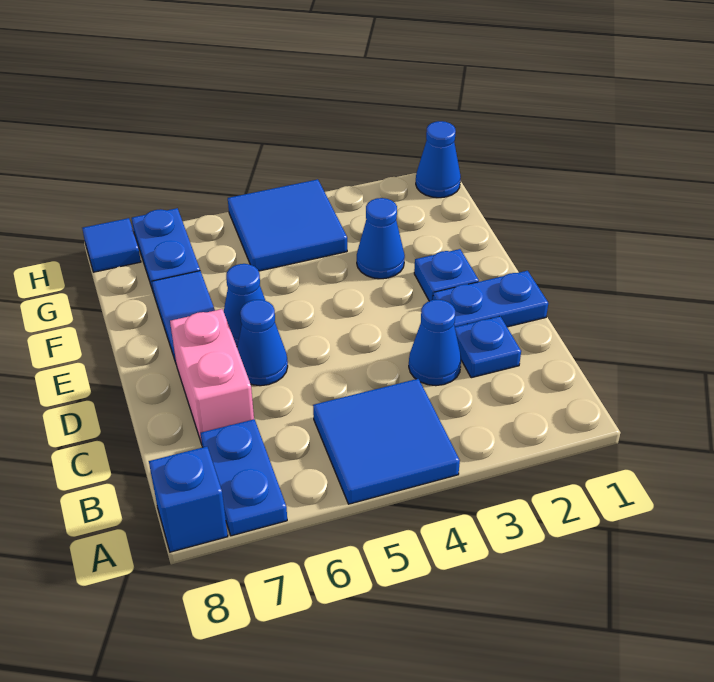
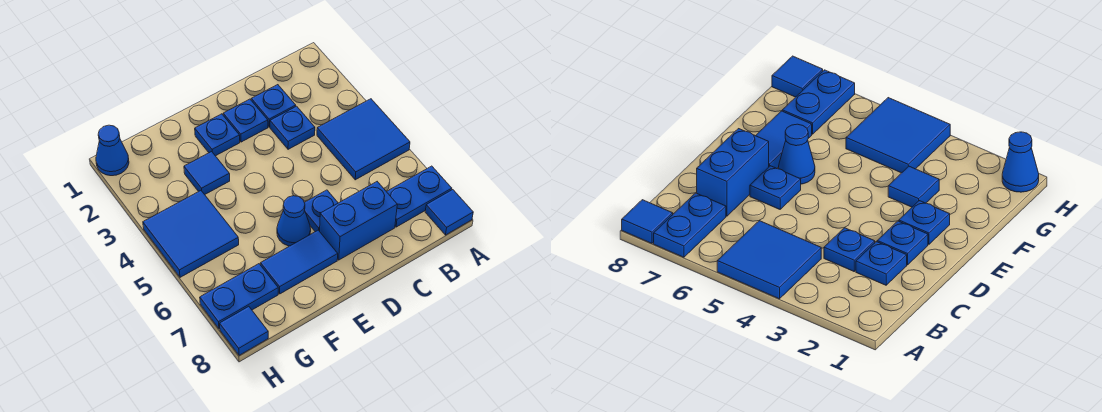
blue brick A8 level 1 -> blue tile A8 level 1
blue cone C3 level 1 -> blue plate C3 level 1
pink brick C7:D7 level 1 -> blue brick C7:D7 level 1
blue plate D1:D2 level 1 -> blue plate D2 level 1
blue cone D6 level 1 -> blue plate D6 level 1
blue cone F3 level 1 -> blue tile F3 level 1

